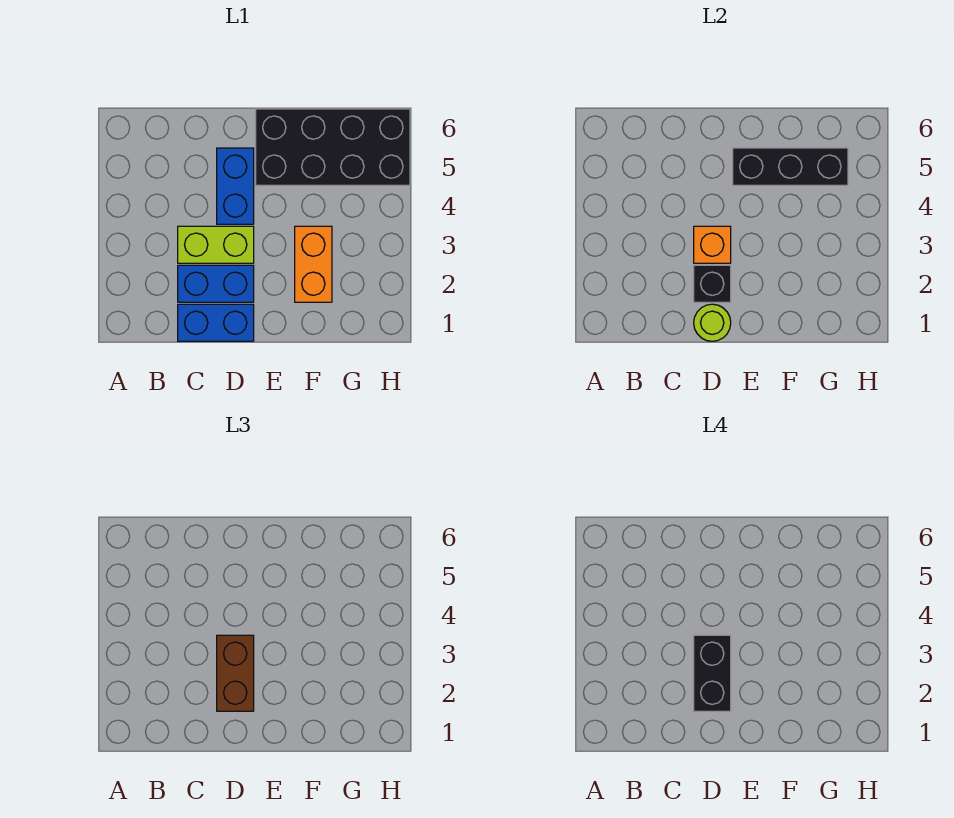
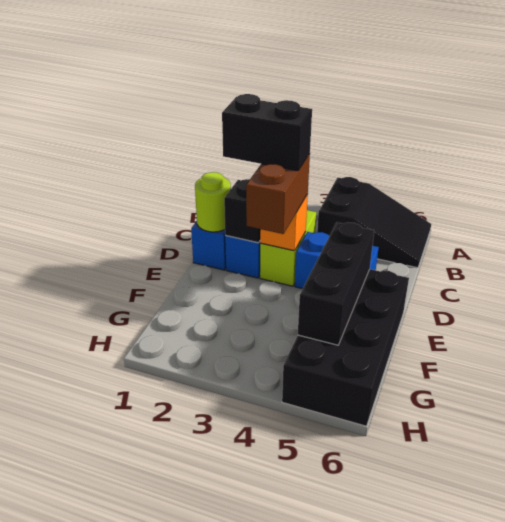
none -> black slope A4:B6 level 1 top 4
brown brick D2:D3 level 3 -> brown brick D3:E3 level 3
orange brick F2:F3 level 1 -> none

